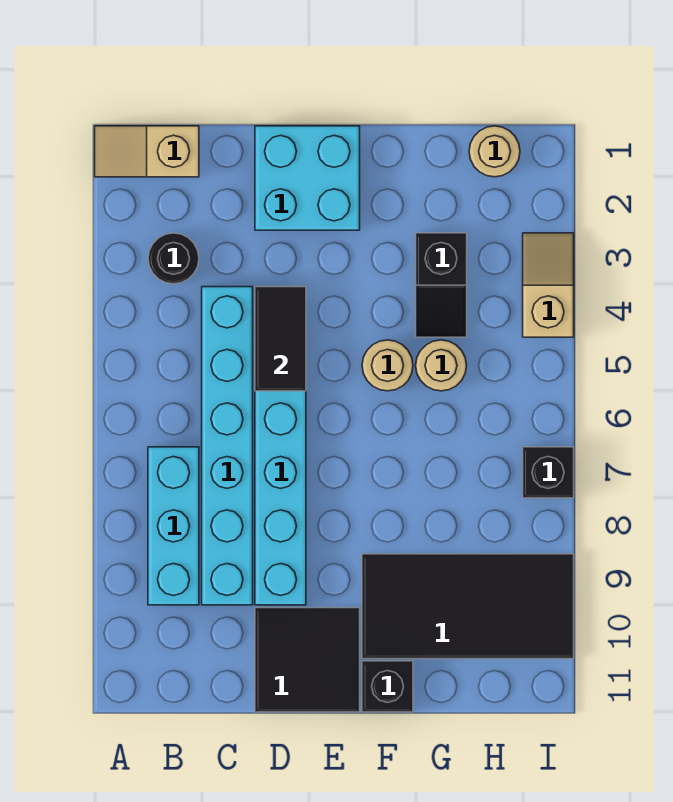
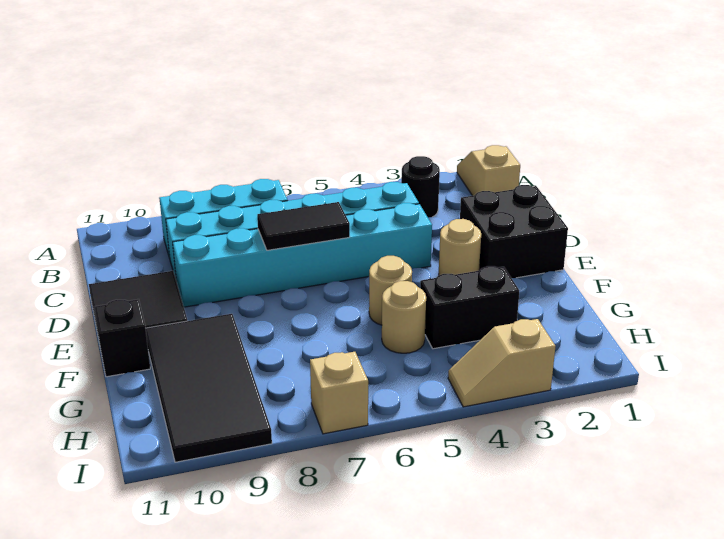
cyan brick D1:E2 level 1 -> black brick D1:E2 level 1
black tile D4:D5 level 2 -> black tile D6:D7 level 2
black slope G3:G4 level 1 top 3 -> black brick G3:G4 level 1
tan round brick H1 level 1 -> tan round brick E3 level 1
tan slope I3:I4 level 1 top 4 -> tan slope I3:I4 level 1 top 3
black brick I7 level 1 -> tan brick I7 level 1

